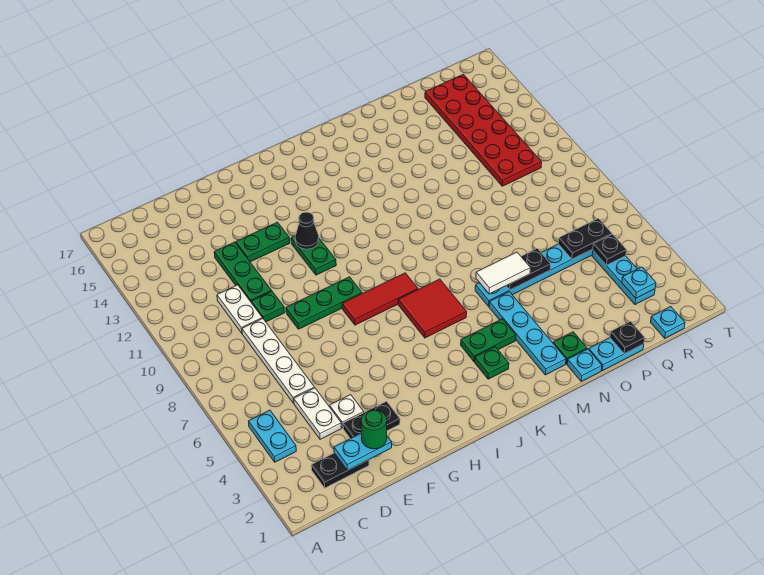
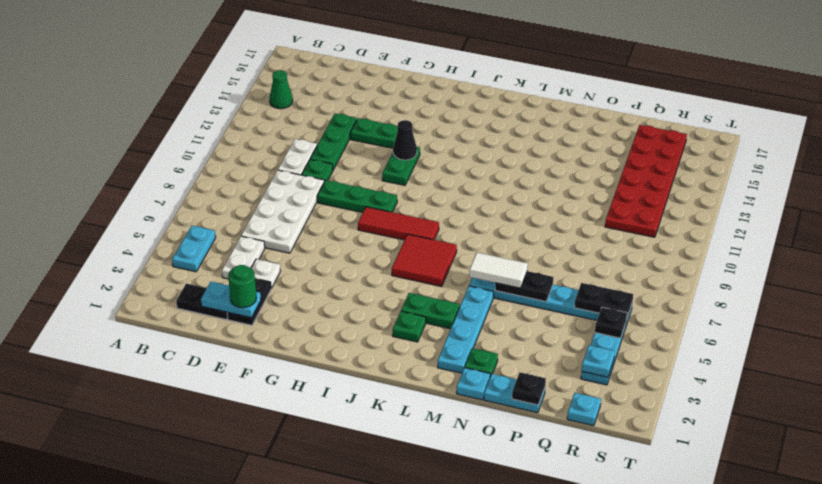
none -> green cone B14 level 1
white plate D6:D9 level 1 -> white plate D6:E9 level 1
black plate E3:F3 level 1 -> black plate E2:E3 level 1

